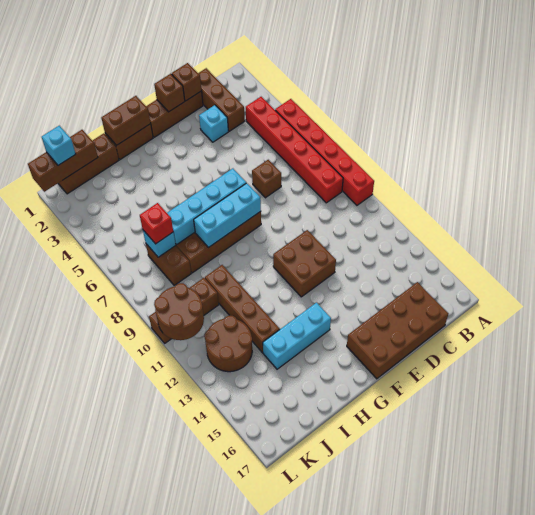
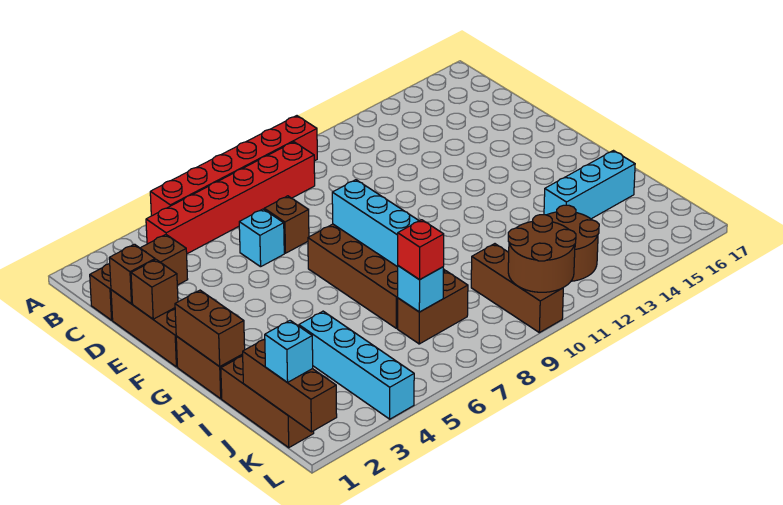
brown brick C16:F17 level 1 -> none
cyan brick D3 level 1 -> cyan brick D6 level 1
brown brick E11:F12 level 1 -> none
cyan brick F7:I7 level 2 -> cyan brick I4:L4 level 1
cyan brick G14:I14 level 1 -> cyan brick I14:I16 level 1
brown brick I10:I13 level 1 -> none

